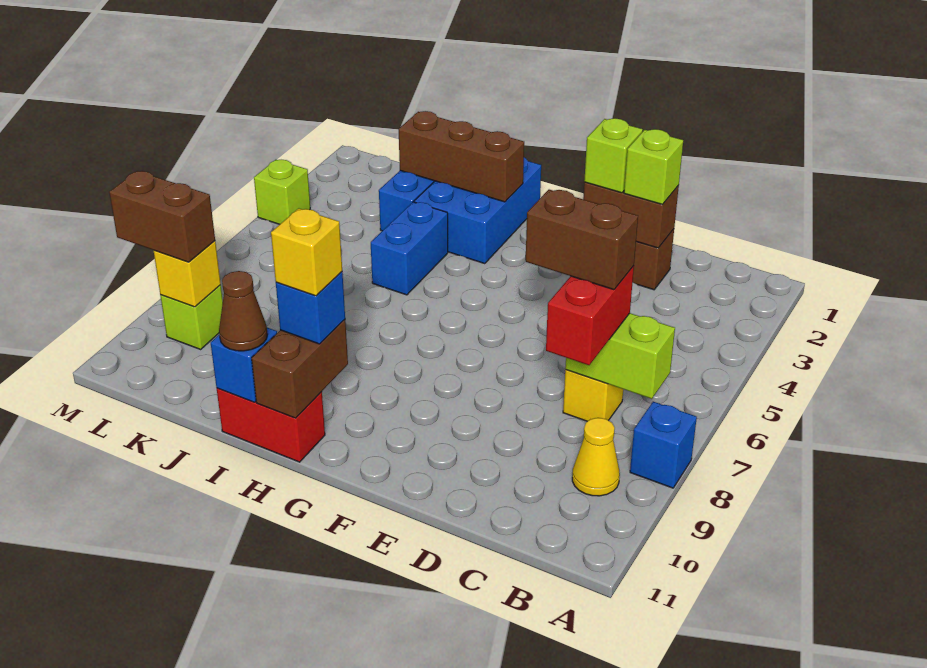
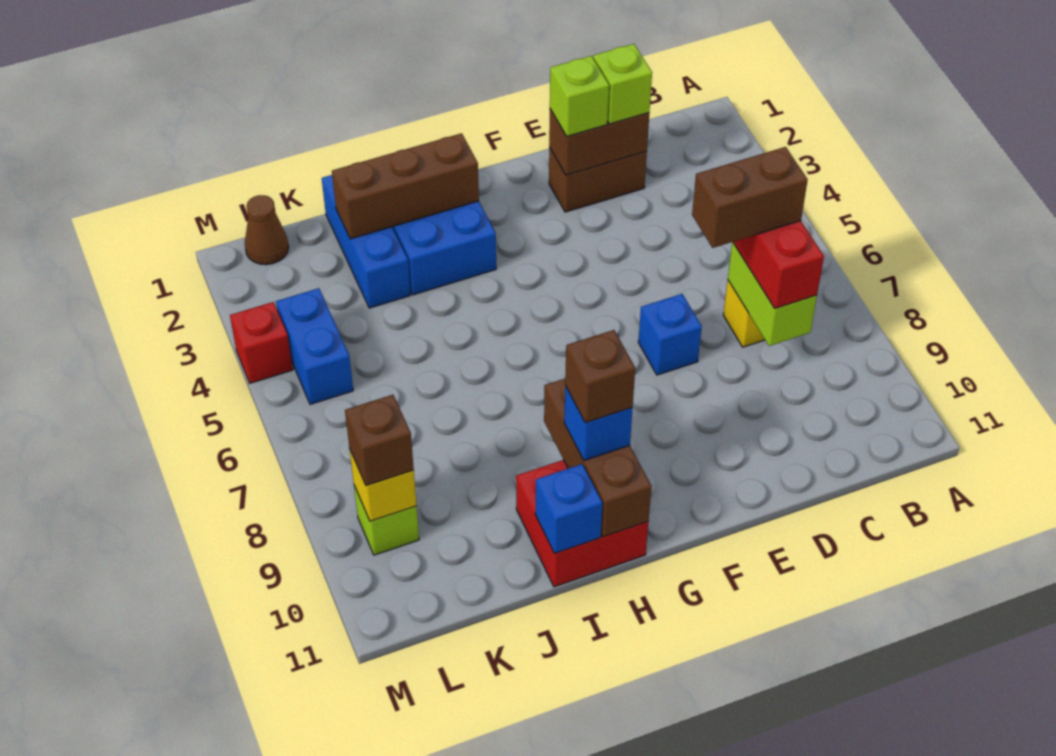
blue brick A8 level 1 -> blue brick E7 level 1
lime brick B7:C7 level 2 -> lime brick C7:C8 level 2
yellow cone B9 level 1 -> none
brown brick H10:H11 level 2 -> brown brick H9:H11 level 2
yellow brick H10 level 4 -> brown brick H10 level 4
red brick H11:I11 level 1 -> red brick H10:I11 level 1
blue brick I4:I5 level 1 -> blue brick L4:L5 level 1
brown cone I11 level 3 -> brown cone L1 level 1
brown brick L9:M9 level 3 -> brown brick L9 level 3
lime brick M4 level 1 -> red brick M4 level 1

